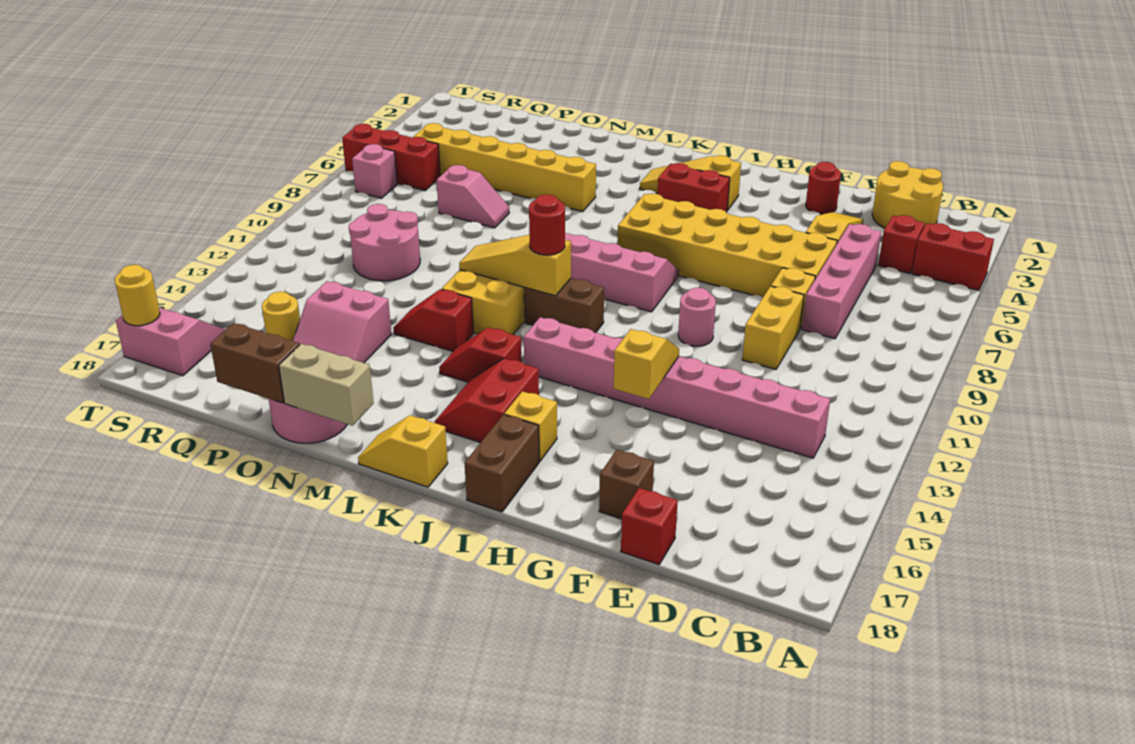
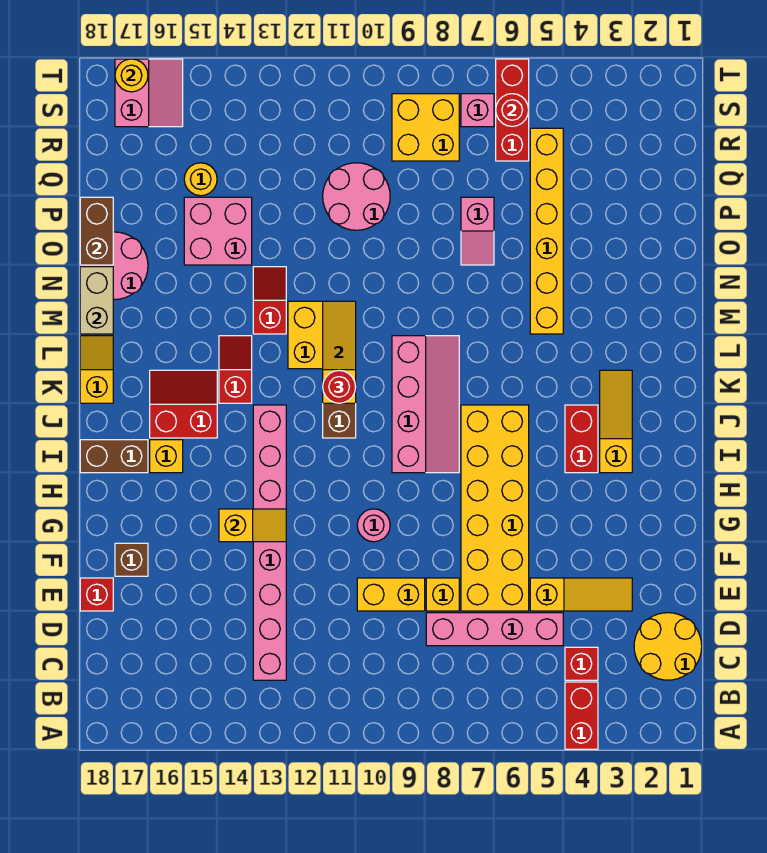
red round brick F2 level 1 -> red round brick S6 level 2
pink slope O14:P15 level 1 top 14 -> pink brick O14:P15 level 1
none -> yellow brick R8:S9 level 1

